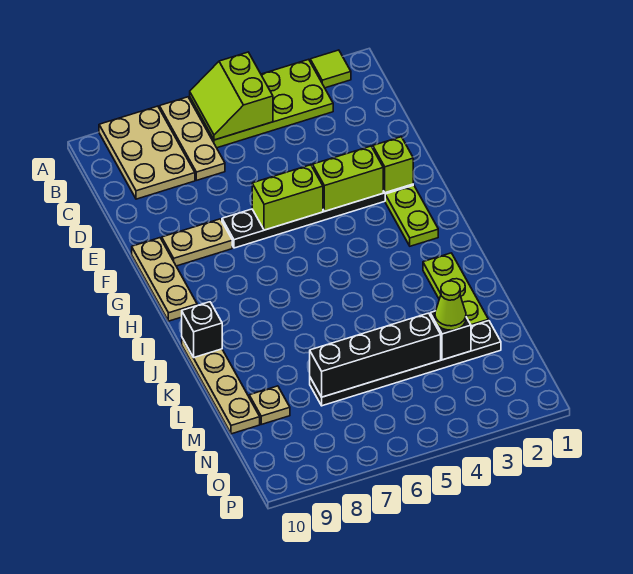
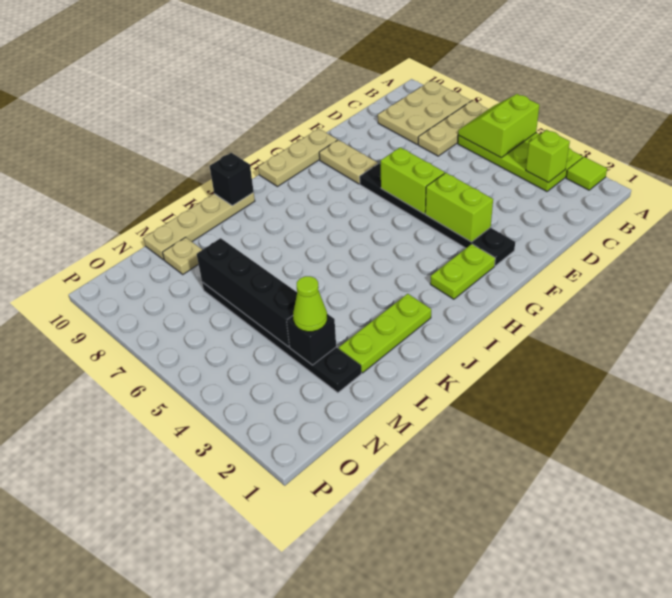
lime brick F2 level 2 -> lime brick B3 level 2

